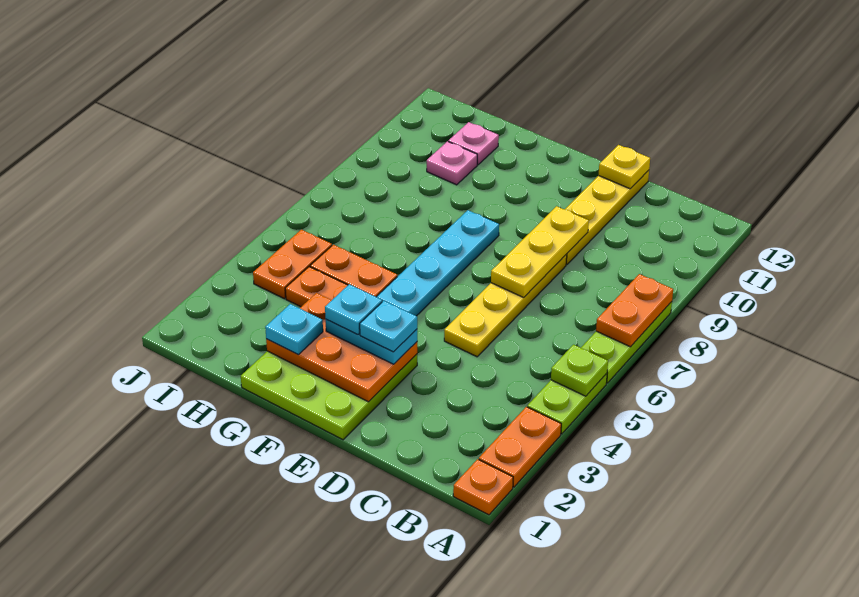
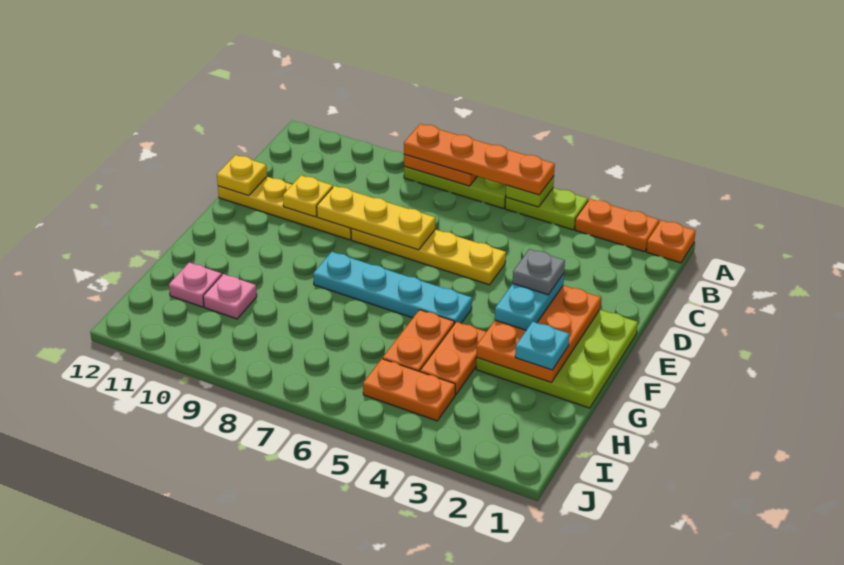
none -> orange plate A5:A8 level 3
none -> yellow plate D10 level 2
cyan plate E3 level 4 -> grey plate E3 level 4
cyan plate F3 level 4 -> none

